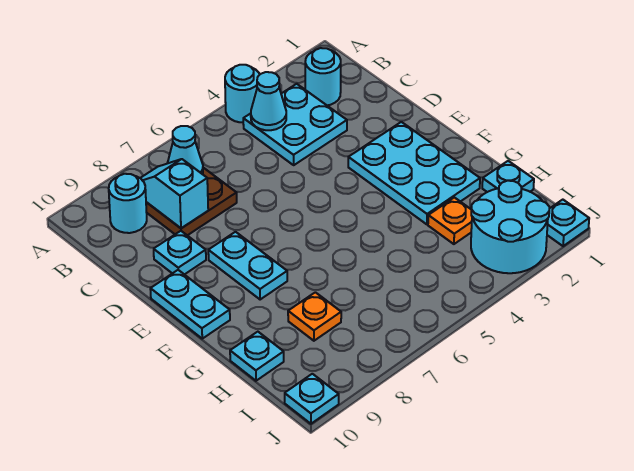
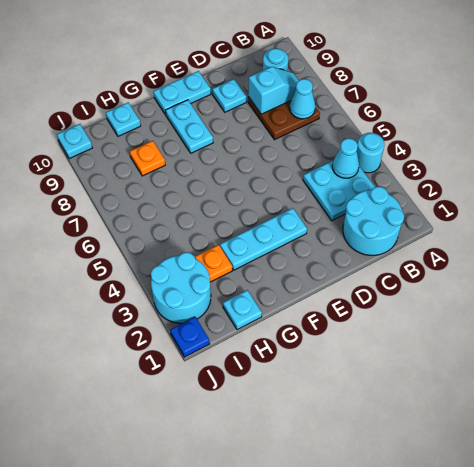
cyan round brick B2 level 1 -> cyan round brick B1:C2 level 1
cyan plate E2:G3 level 1 -> cyan plate E3:G3 level 1
cyan plate E8:F8 level 1 -> cyan plate F8:F9 level 1
cyan plate J1 level 1 -> blue plate J1 level 1

